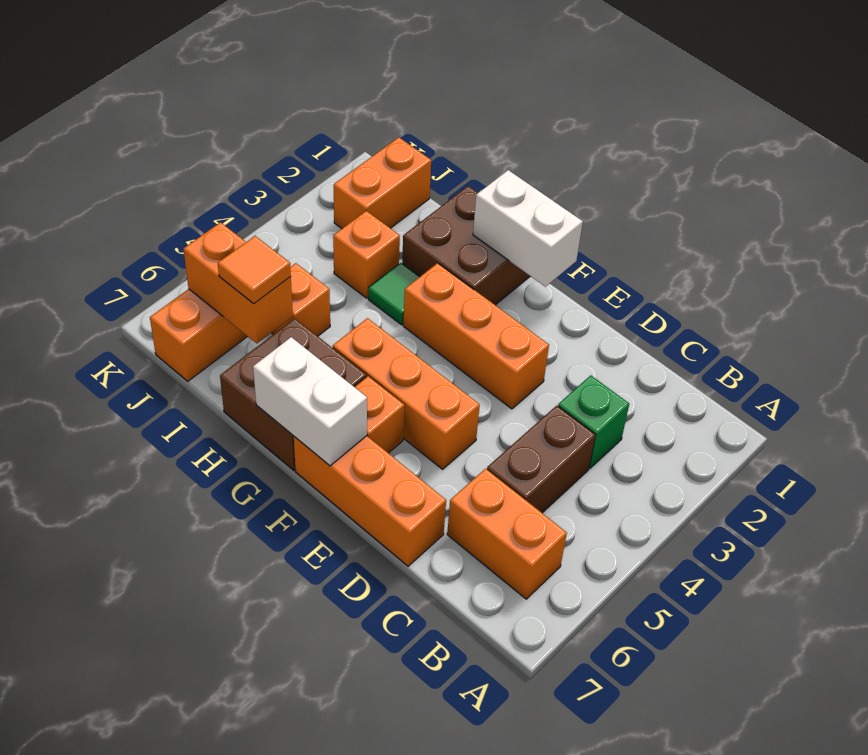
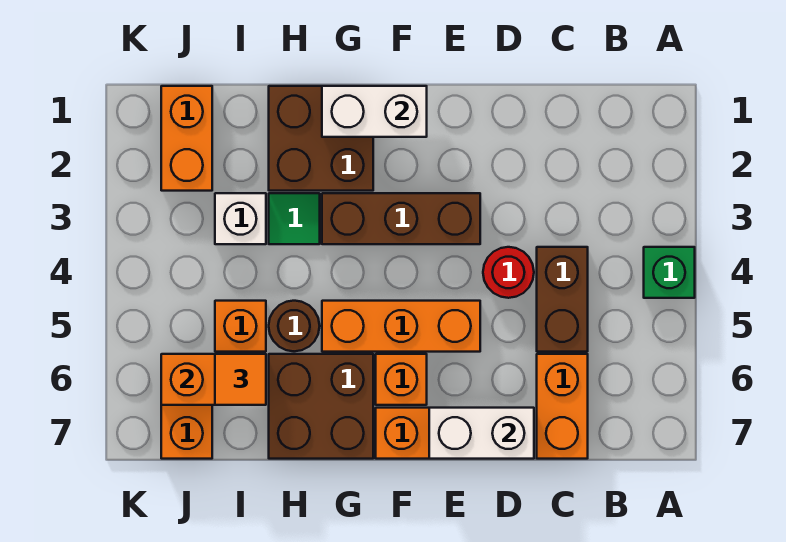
orange brick B6:C6 level 1 -> orange brick C6:C7 level 1
green brick C3 level 1 -> green brick A4 level 1
none -> red round brick D4 level 1
orange brick E3:G3 level 1 -> brown brick E3:G3 level 1
white brick F7:G7 level 2 -> white brick D7:E7 level 2
none -> brown round brick H5 level 1
orange brick I3 level 1 -> white brick I3 level 1

